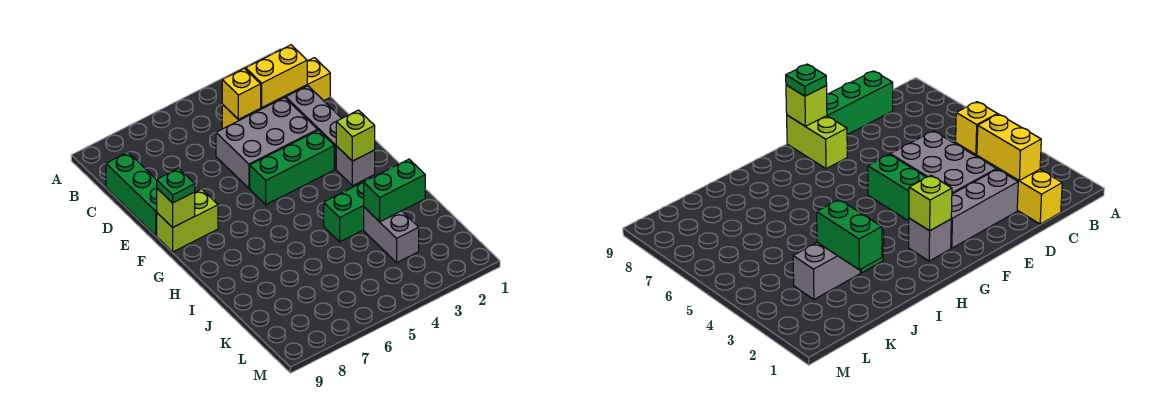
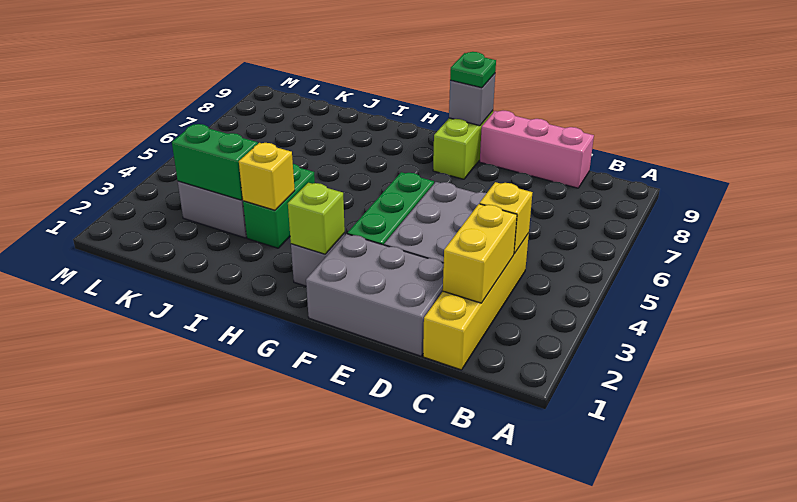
green brick C9:E9 level 1 -> pink brick C9:E9 level 1
grey brick D2:F2 level 1 -> grey brick D1:F2 level 1
lime brick F9 level 2 -> grey brick F9 level 2
none -> yellow brick I3 level 2
green brick J2:J3 level 2 -> green brick J3:K3 level 2

